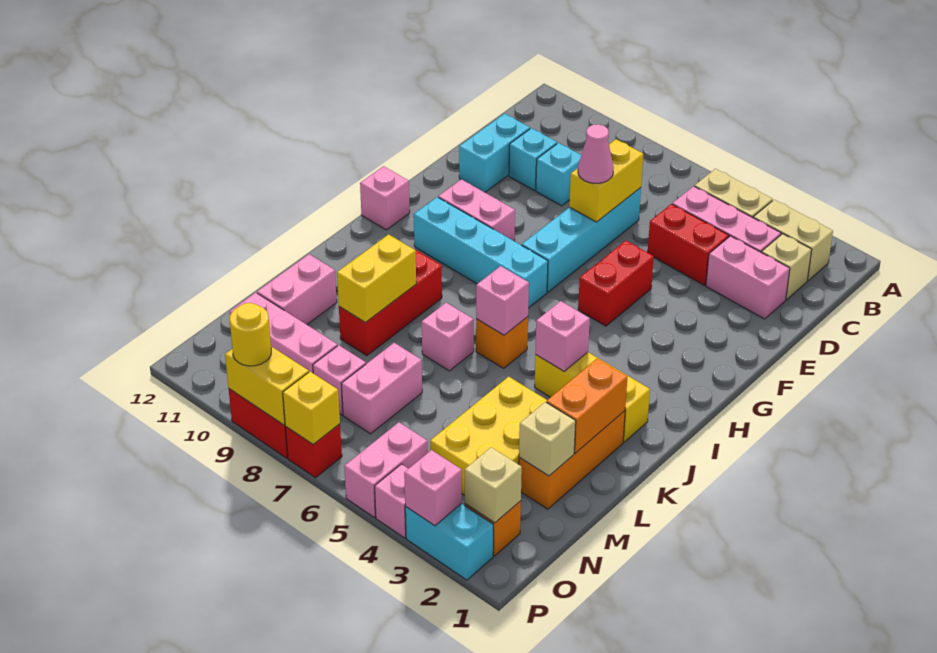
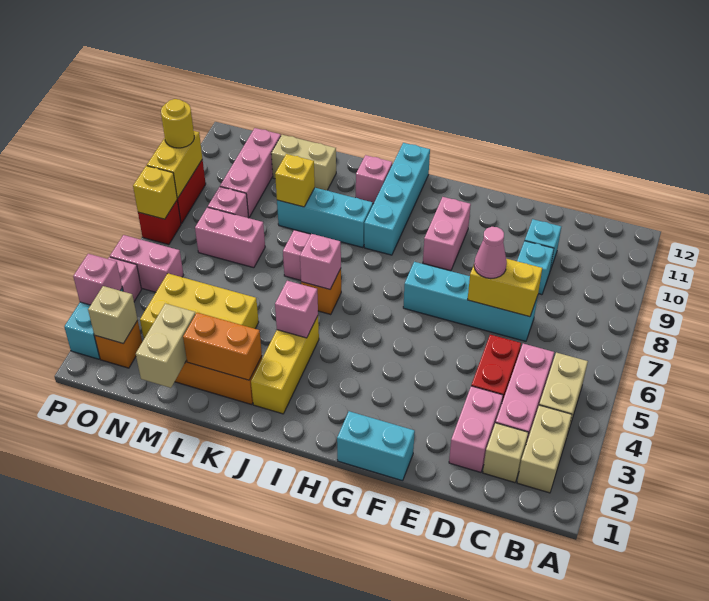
cyan brick D11:E11 level 1 -> cyan brick F1:G1 level 1
red brick F5:G5 level 1 -> none
cyan brick H7:H10 level 1 -> cyan brick I9:I12 level 1
pink brick H12 level 1 -> pink brick J11 level 1
red brick J9:L9 level 1 -> cyan brick J9:L9 level 1
yellow brick K9:L9 level 2 -> yellow brick L9 level 2
pink brick L11:M11 level 1 -> tan brick L11:M11 level 1
tan brick M2 level 2 -> tan brick M1:M2 level 2

